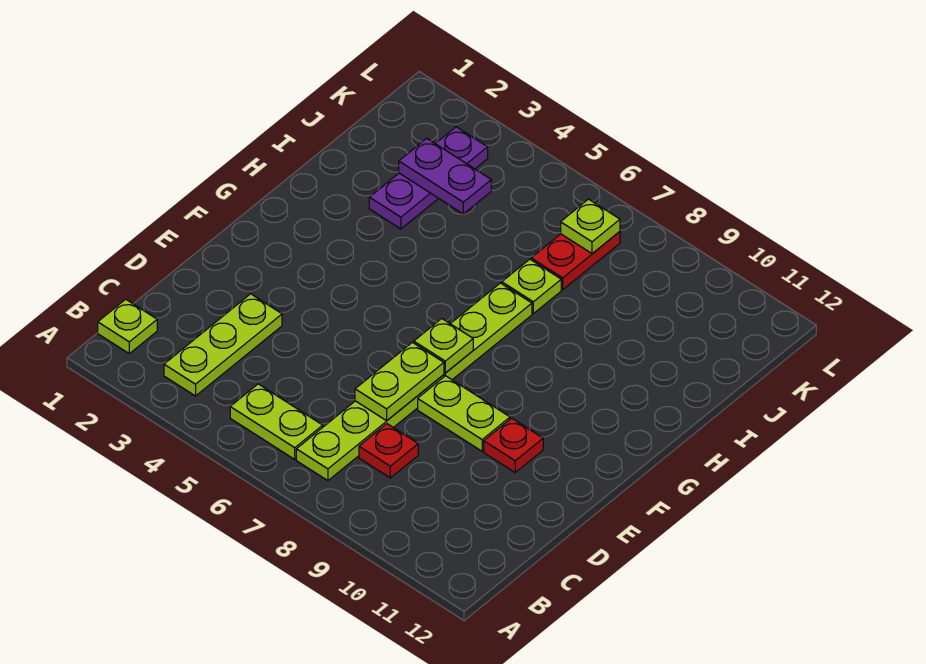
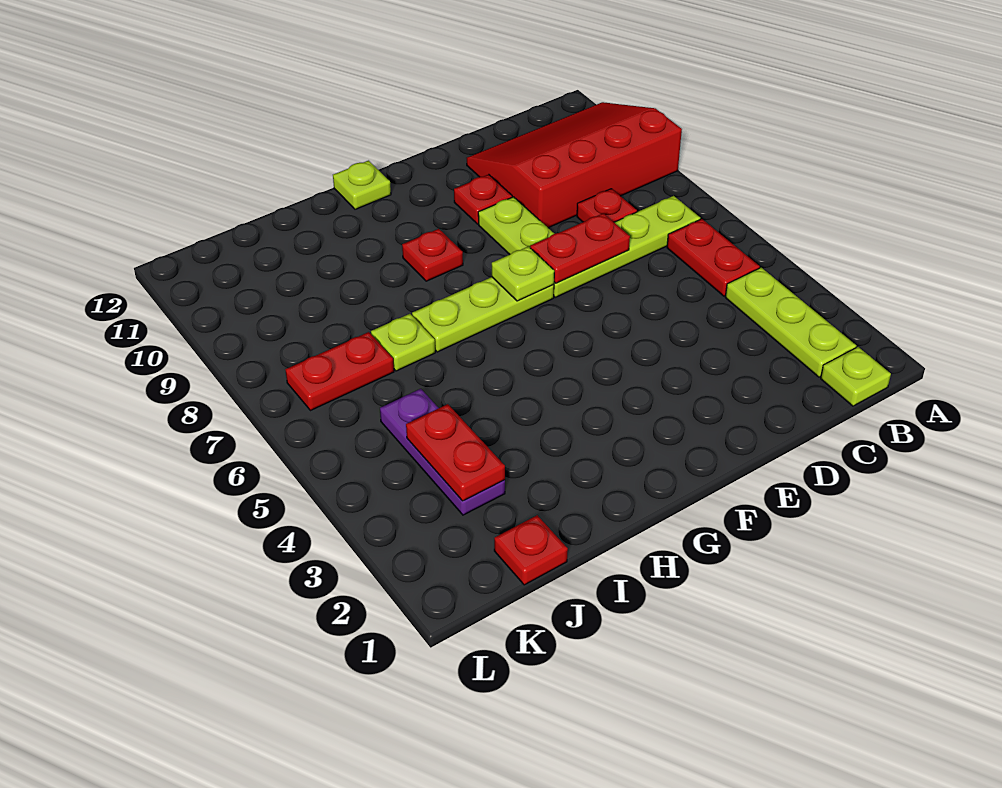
none -> red slope A9:D11 level 1 top 9
lime plate B3:D3 level 1 -> lime plate B2:B4 level 1
lime plate B5:B6 level 1 -> red plate B5:B6 level 1
lime plate D7:E7 level 2 -> red plate D7:E7 level 2
none -> red plate G9 level 1
purple plate I3:K3 level 1 -> purple plate J3:J5 level 1
none -> red plate J1 level 1
purple plate J3:J4 level 2 -> red plate J3:J4 level 2
lime plate K7 level 2 -> lime plate G12 level 1

